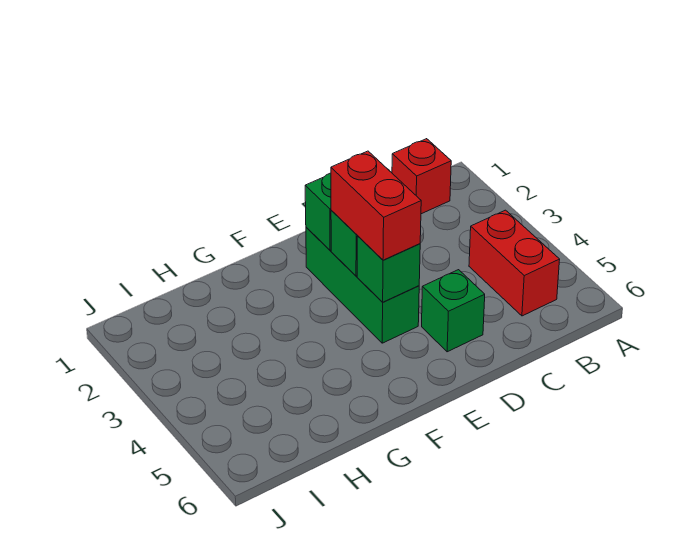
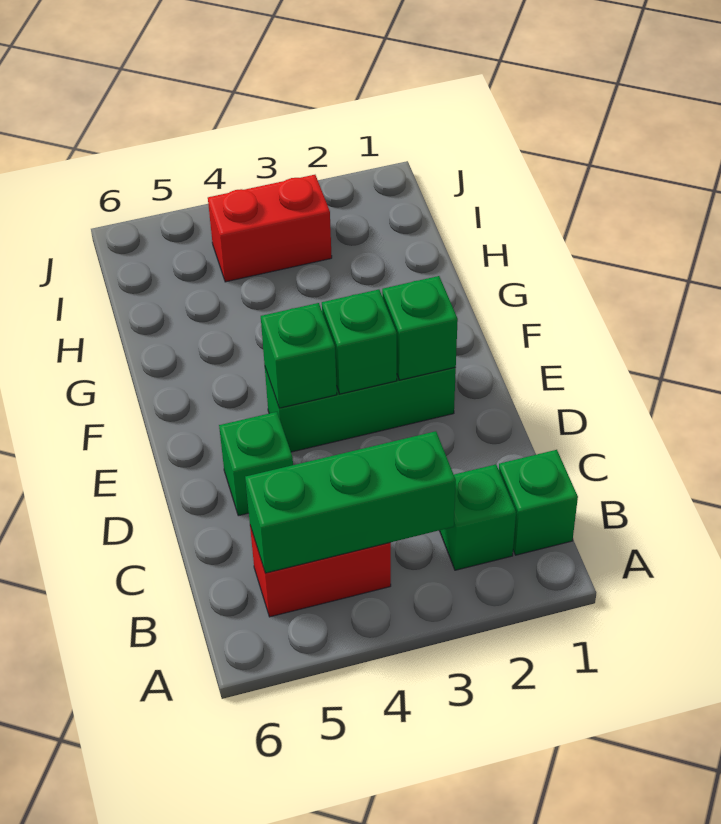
red brick B1 level 1 -> green brick B1 level 1
none -> green brick B2 level 1
none -> green brick B3:B5 level 2
red brick E3:E4 level 3 -> red brick I3:I4 level 1

